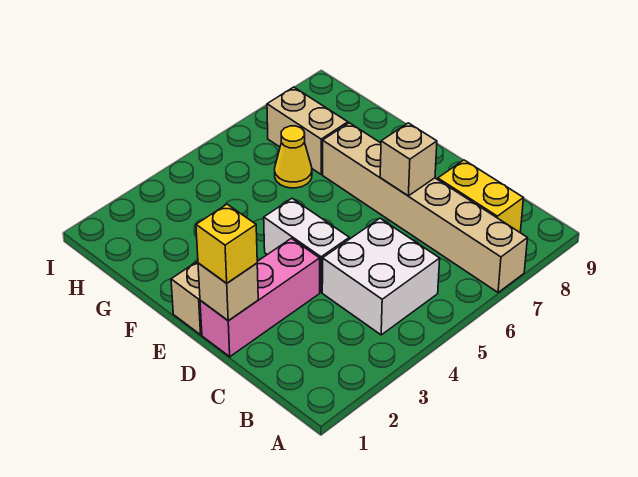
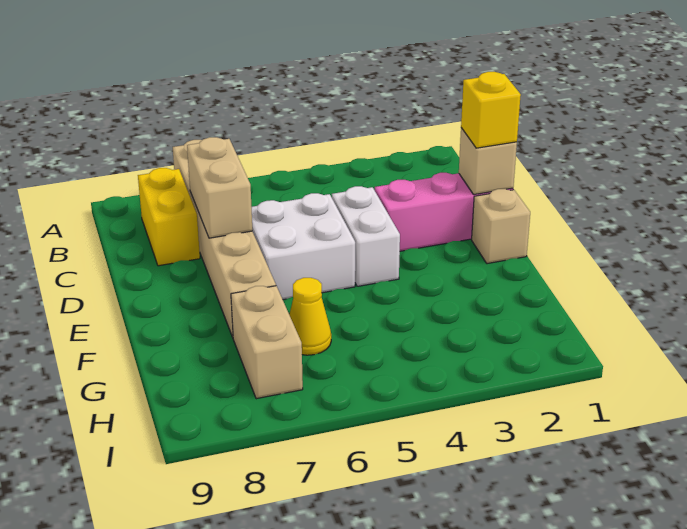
white brick B4:C5 level 1 -> white brick D5:E6 level 1
tan brick D7 level 2 -> tan brick C7:D7 level 2

